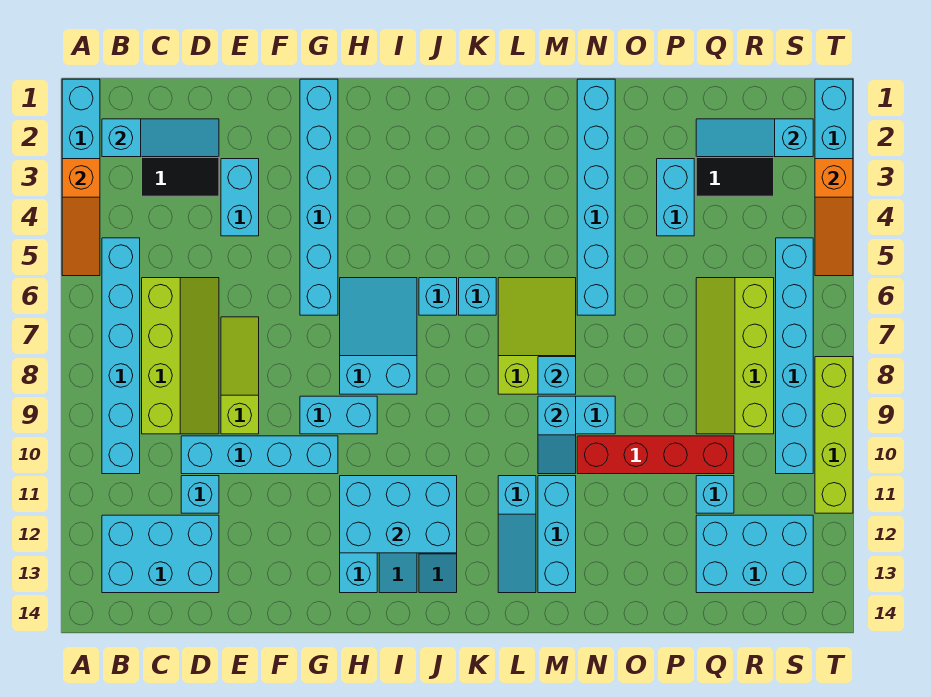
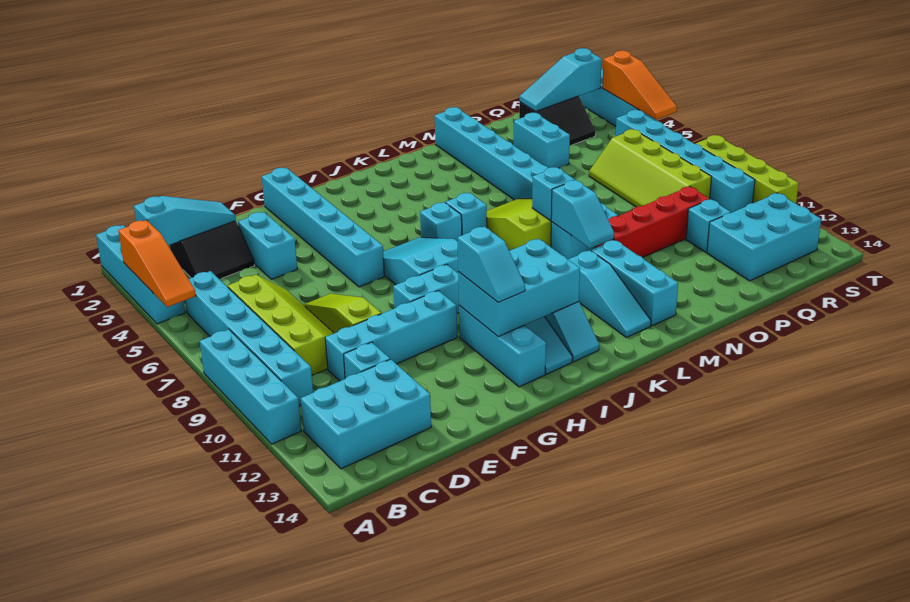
none -> cyan brick A8:A11 level 1
none -> cyan slope H11:H12 level 3 top 11

